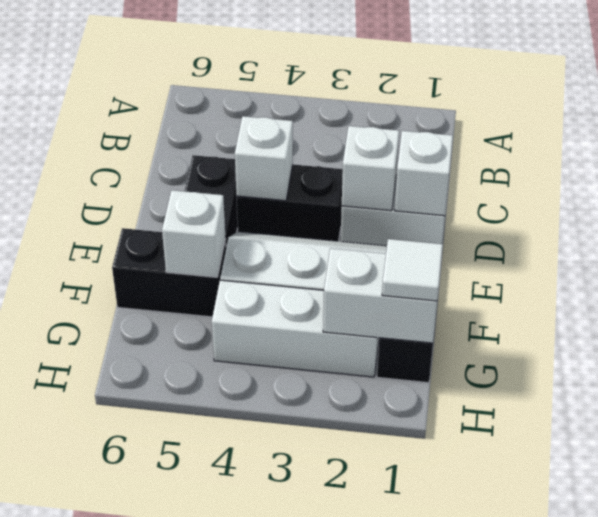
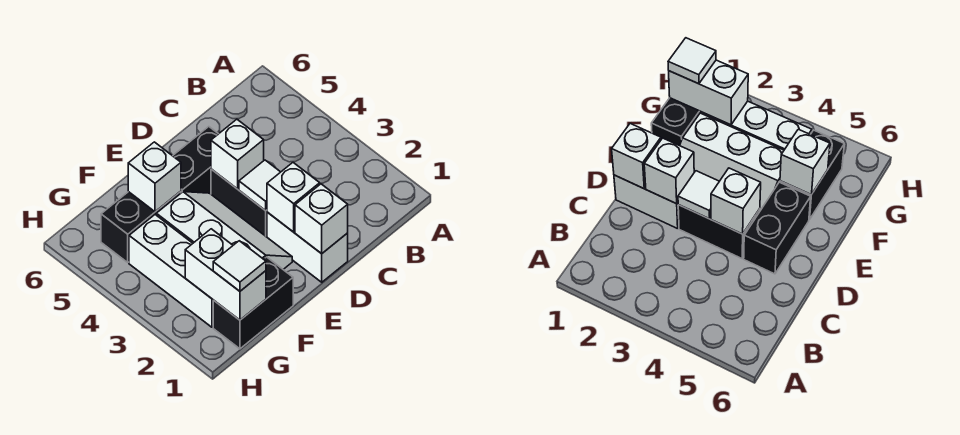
none -> white tile D3 level 2
black brick F5:F6 level 1 -> black brick F5:G5 level 1

